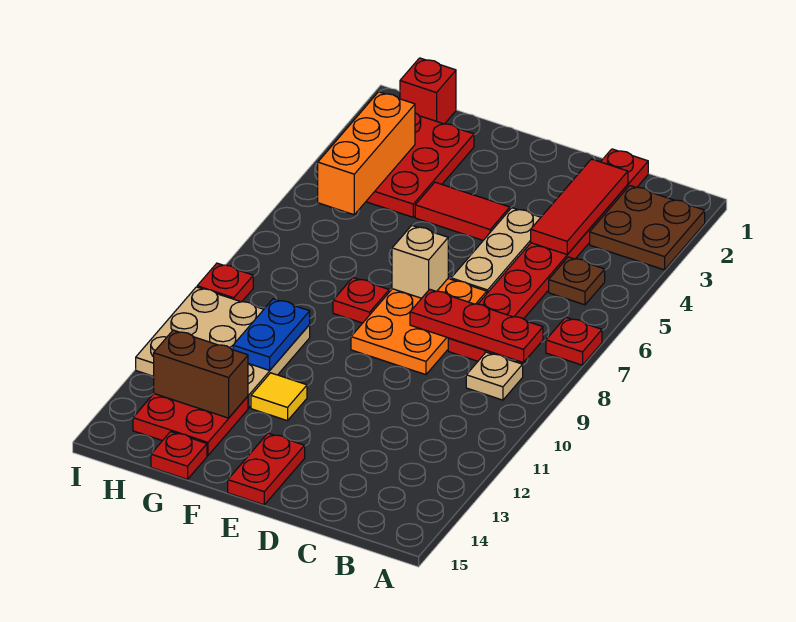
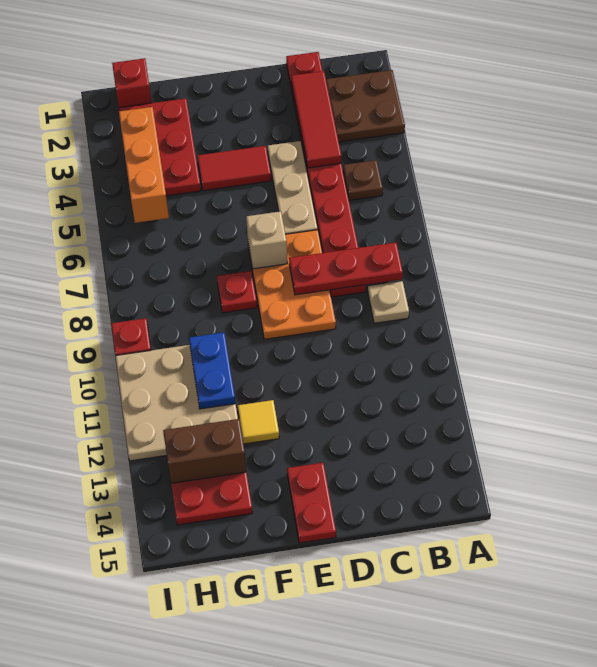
red plate A7 level 1 -> none
red plate G15 level 1 -> none

